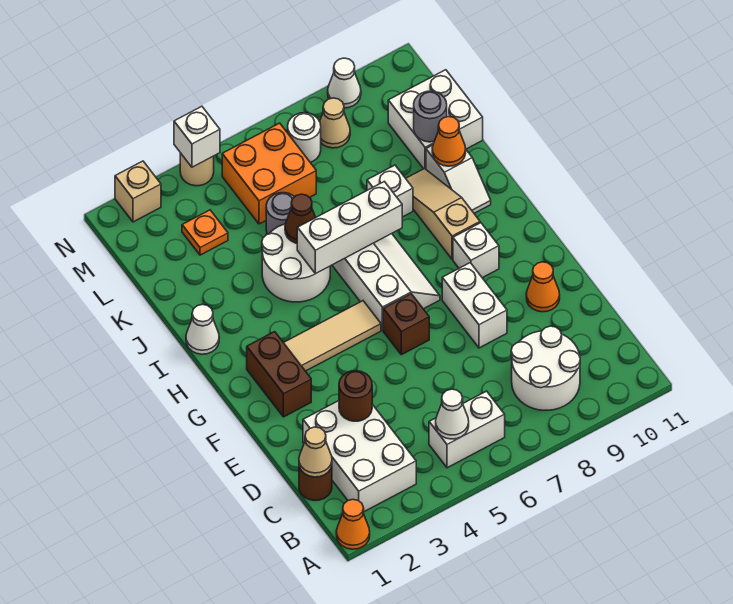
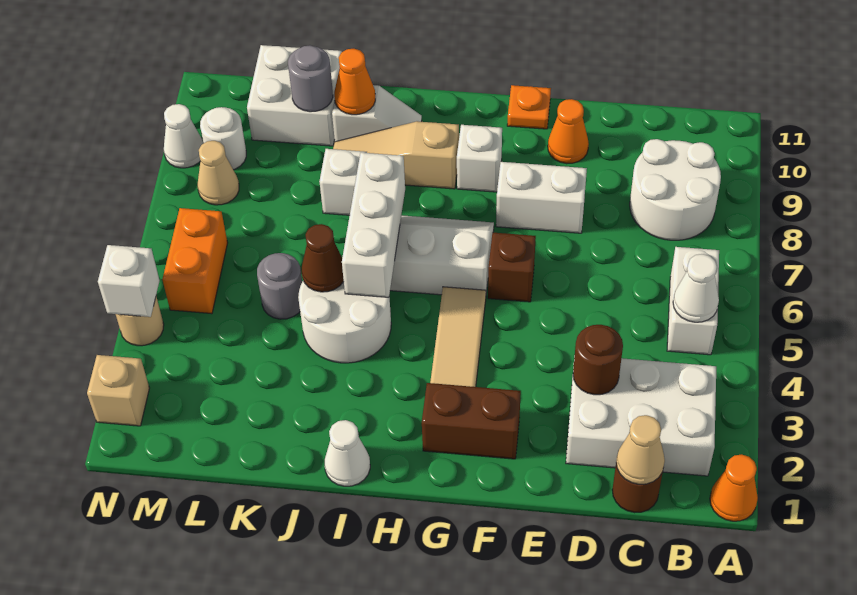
orange plate L3 level 1 -> orange plate F11 level 1
orange brick L5:M6 level 1 -> orange brick M5:M6 level 1
white round brick M7 level 1 -> white round brick M9 level 1

